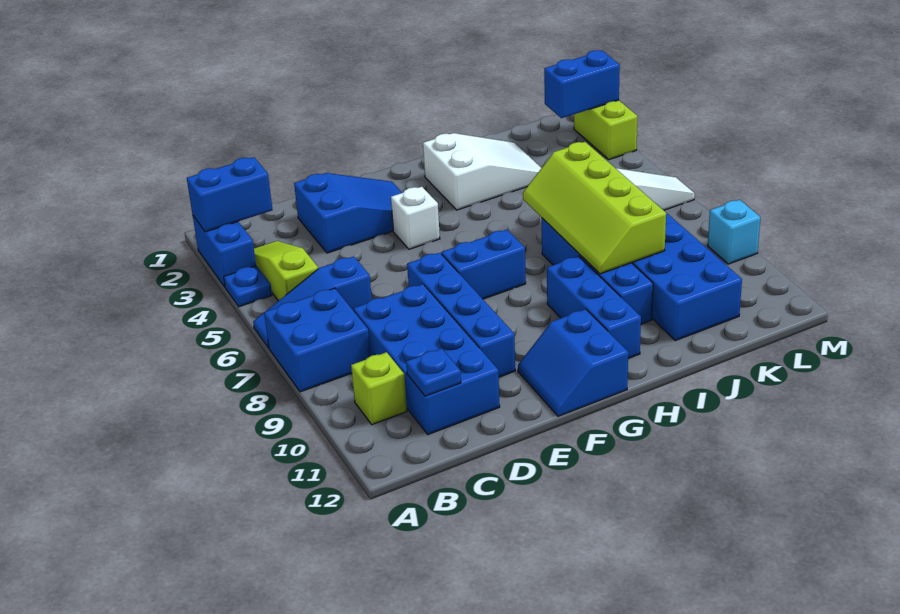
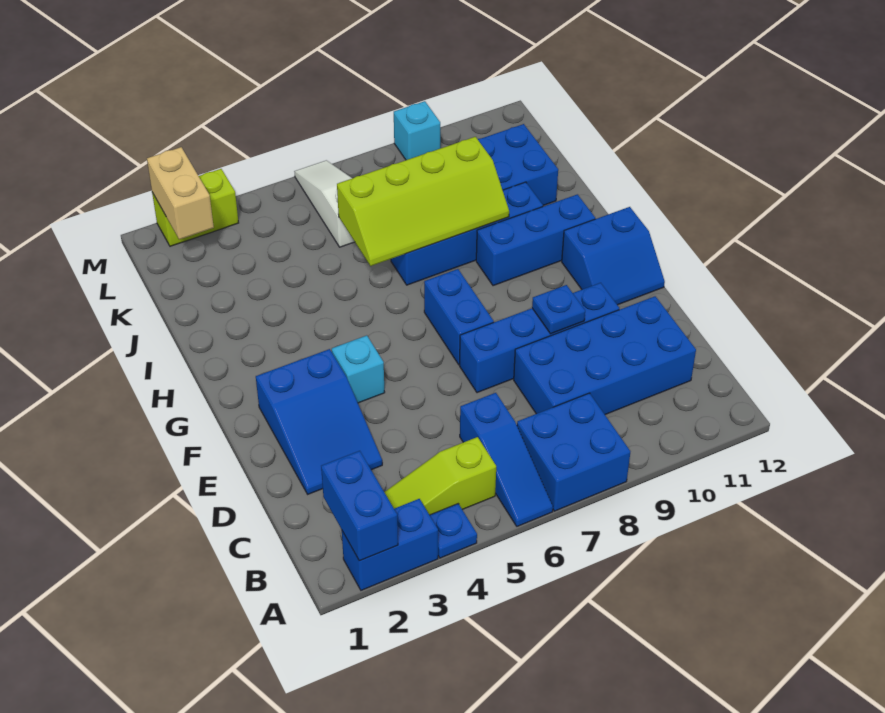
lime brick B10 level 1 -> none
blue plate C11 level 2 -> blue plate E9 level 2
blue slope D2:F3 level 1 top D -> blue slope D2:F3 level 1 top F
white brick F4 level 1 -> cyan brick F4 level 1
white slope H2:J3 level 1 top H -> none
blue brick L2:M2 level 2 -> tan brick L2:M2 level 2

